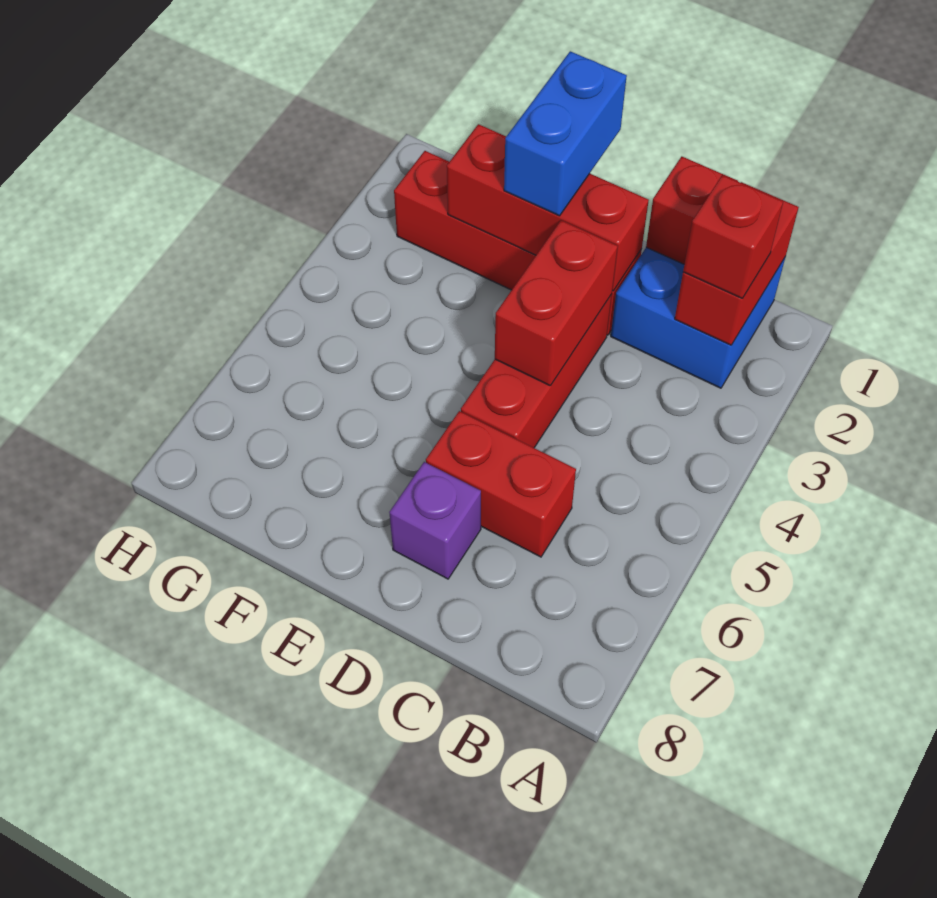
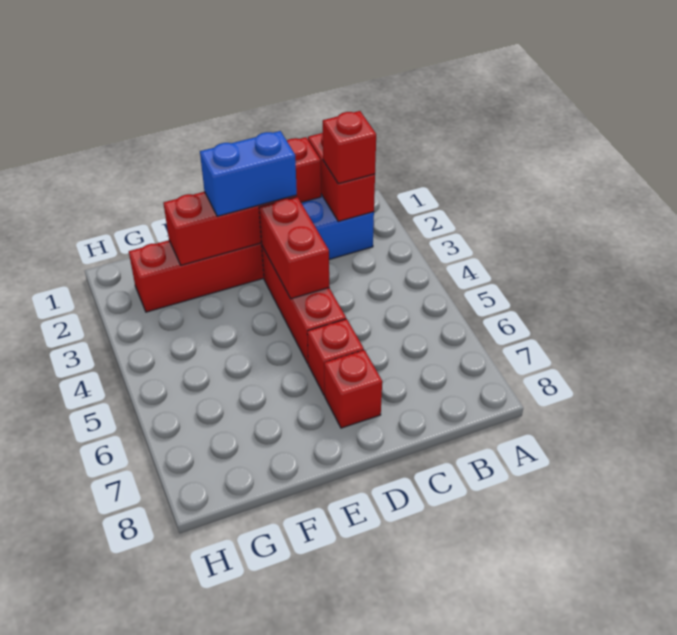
red brick C6:D6 level 1 -> red brick D6 level 1
purple brick D7 level 1 -> red brick D7 level 1
blue brick E1:E2 level 3 -> blue brick D2:E2 level 3

